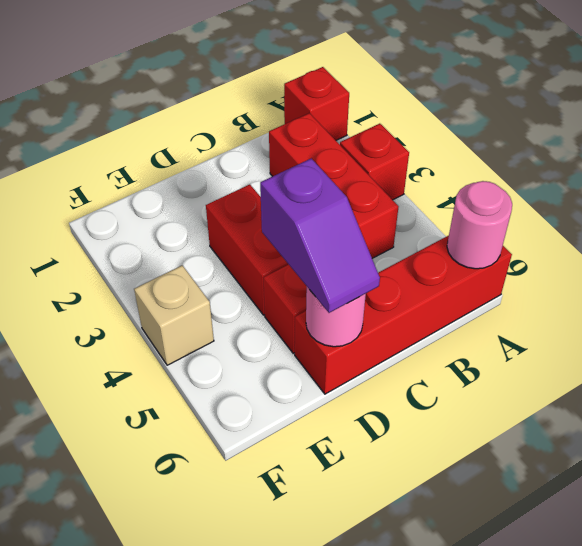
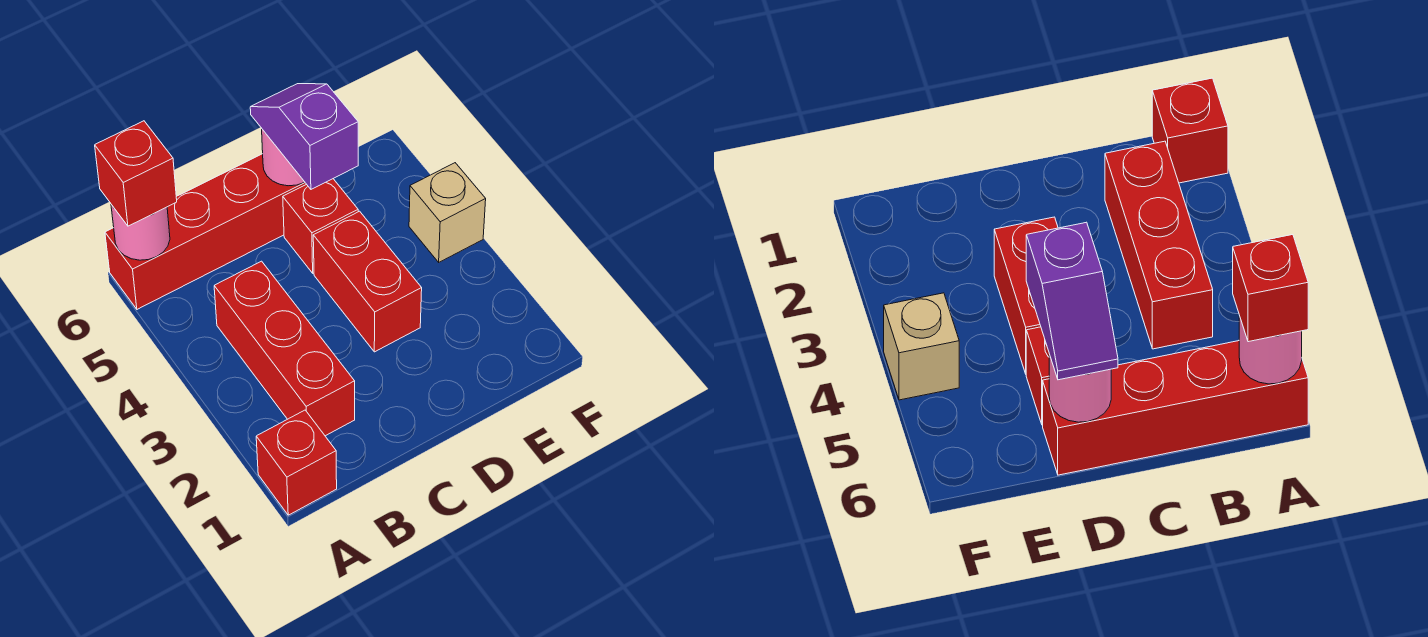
red brick A3 level 1 -> red brick A6 level 3

